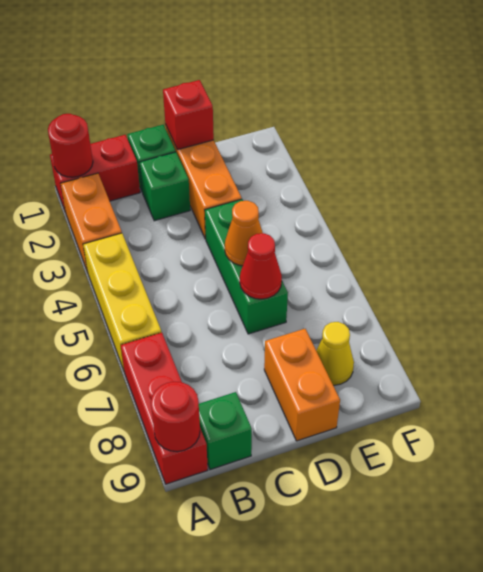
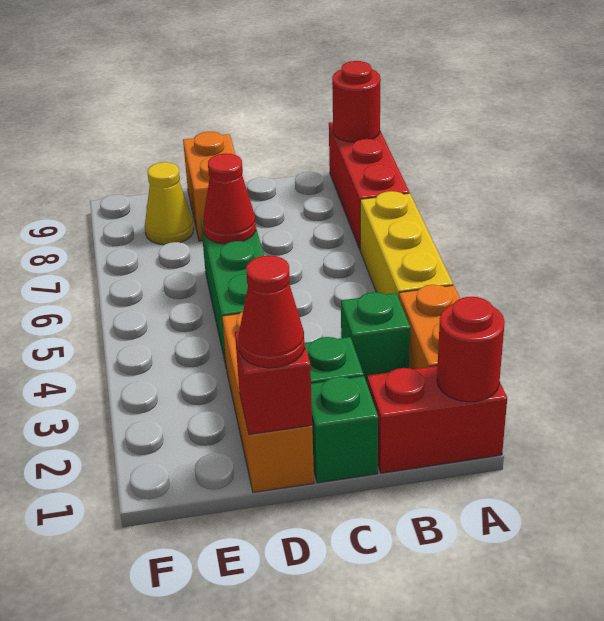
green brick B9 level 1 -> green brick B3 level 1
none -> red cone D1 level 3
orange cone D5 level 2 -> none

